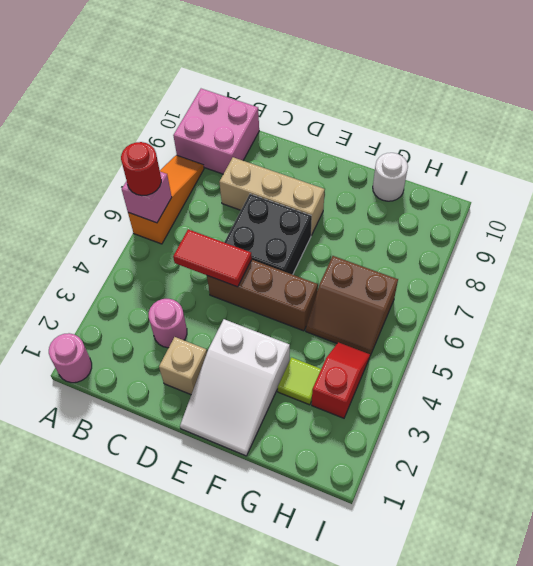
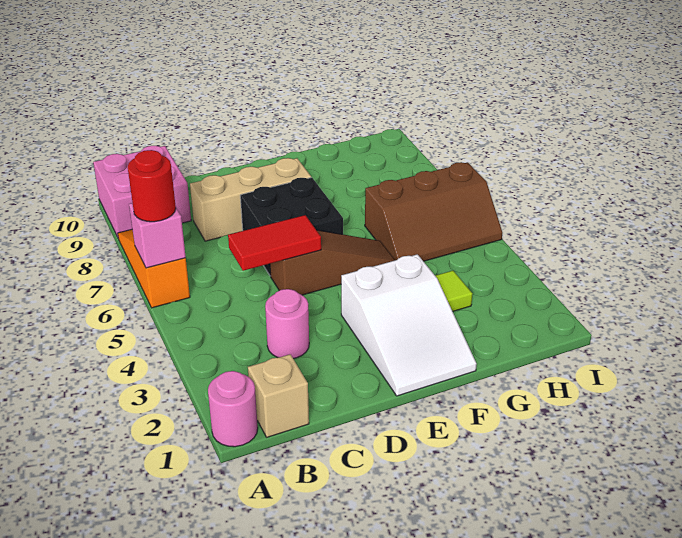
tan brick D2 level 1 -> tan brick B1 level 1
brown brick D5:F5 level 1 -> brown slope D5:F5 level 1 top D
brown slope G5:H6 level 1 top 6 -> brown slope G5:I6 level 1 top 6
white round brick G10 level 1 -> none
red slope H3:H4 level 1 top 3 -> none

